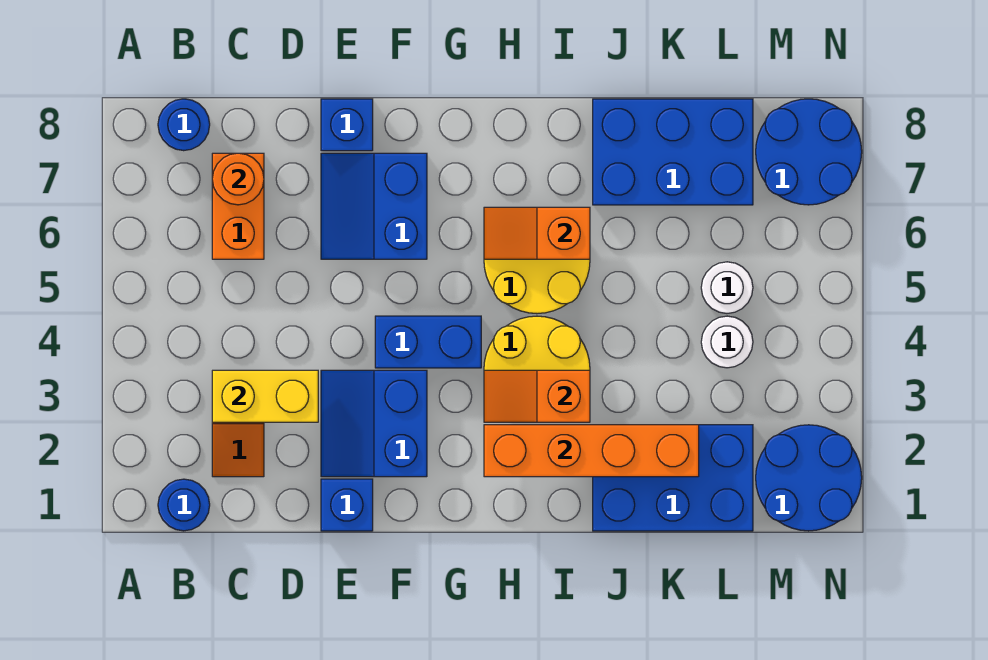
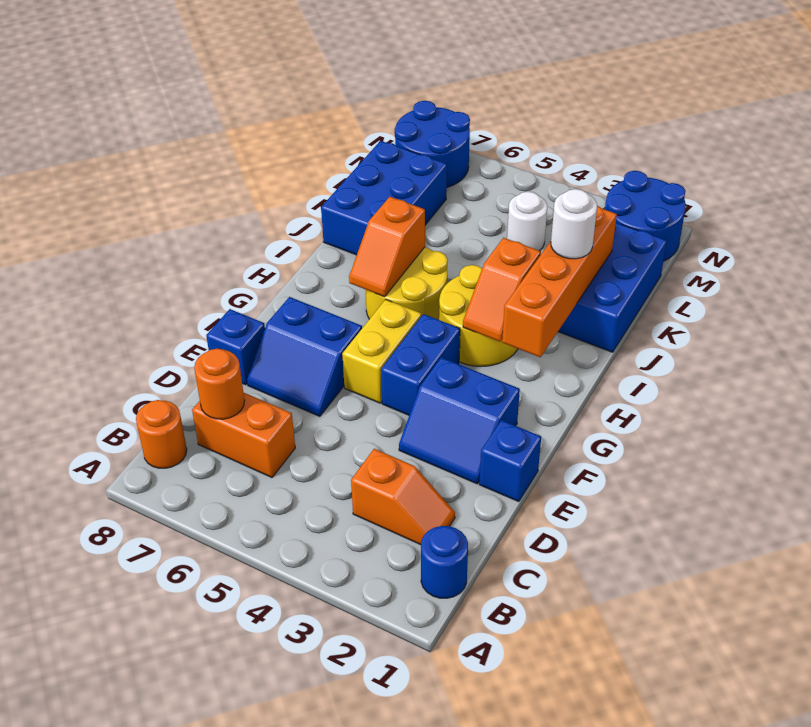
blue round brick B8 level 1 -> orange round brick B8 level 1
yellow brick C3:D3 level 2 -> yellow brick F5:G5 level 1
white round brick L5 level 1 -> white round brick J2 level 3

